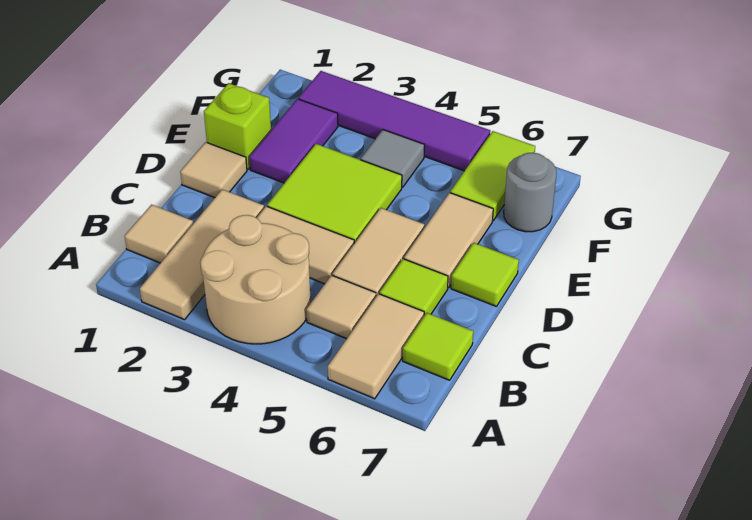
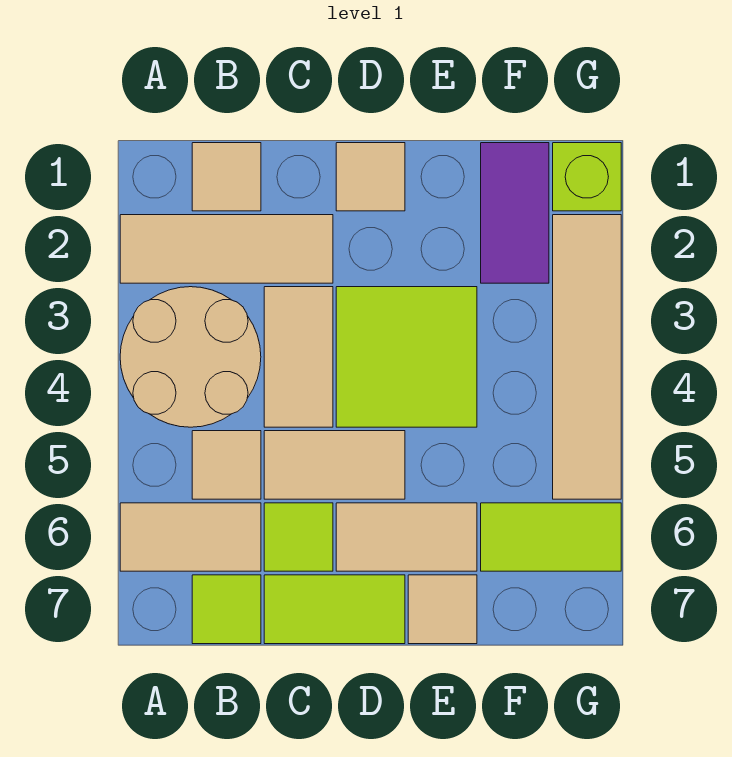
lime tile D7 level 1 -> lime tile C7:D7 level 1
lime brick E1 level 1 -> lime brick G1 level 1
purple tile E2:F2 level 1 -> purple tile F1:F2 level 1
none -> tan tile E7 level 1
grey tile F4 level 1 -> none
grey round brick F7 level 1 -> none
purple tile G2:G5 level 1 -> tan tile G2:G5 level 1

